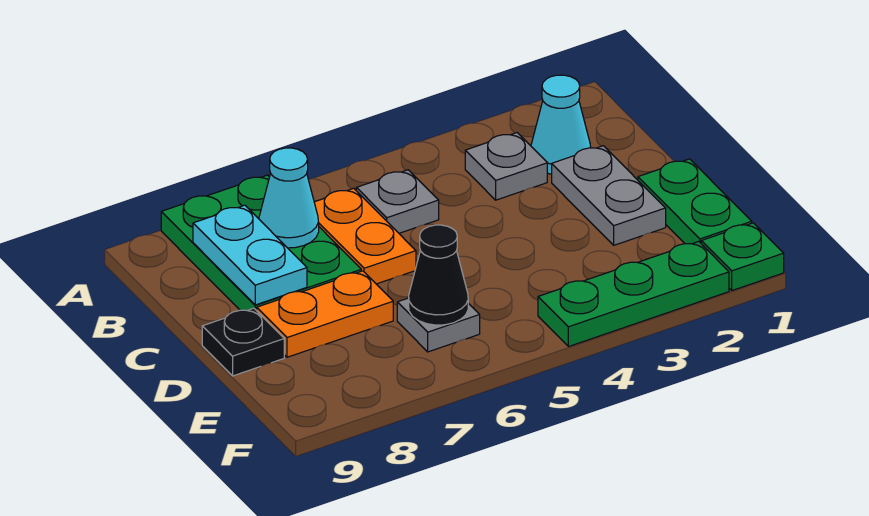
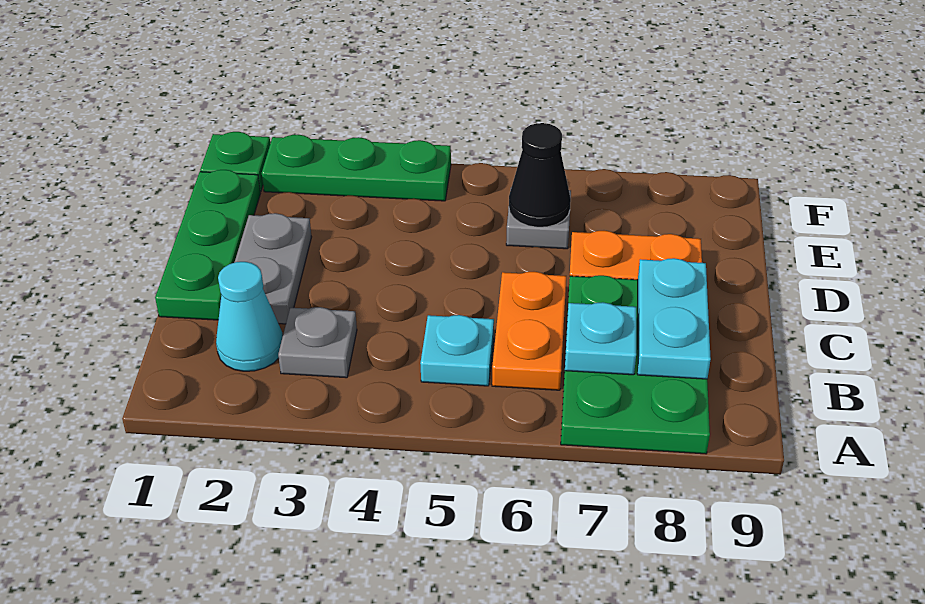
grey plate B5 level 1 -> cyan plate B5 level 1
cyan cone B7 level 2 -> cyan plate B7 level 2
green plate D1:E1 level 1 -> green plate C1:E1 level 1
black plate D9 level 1 -> none

